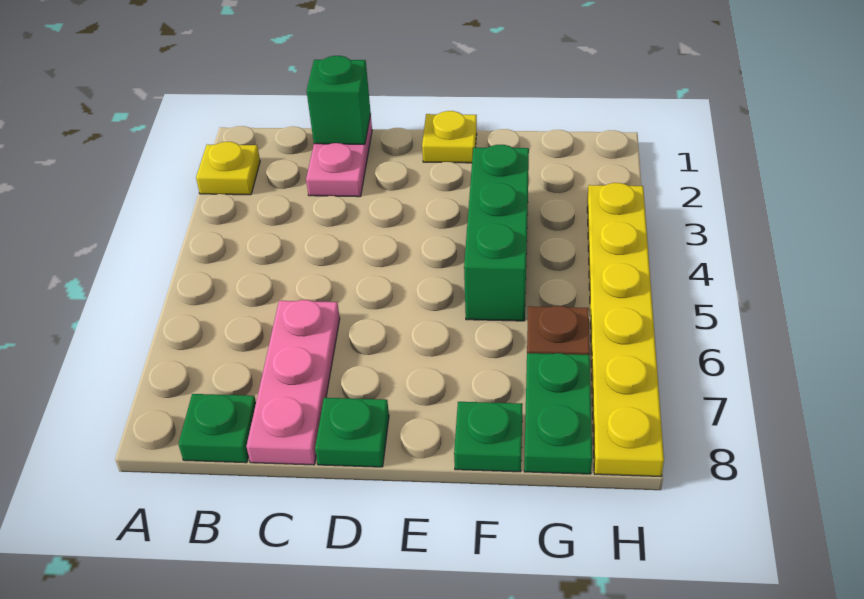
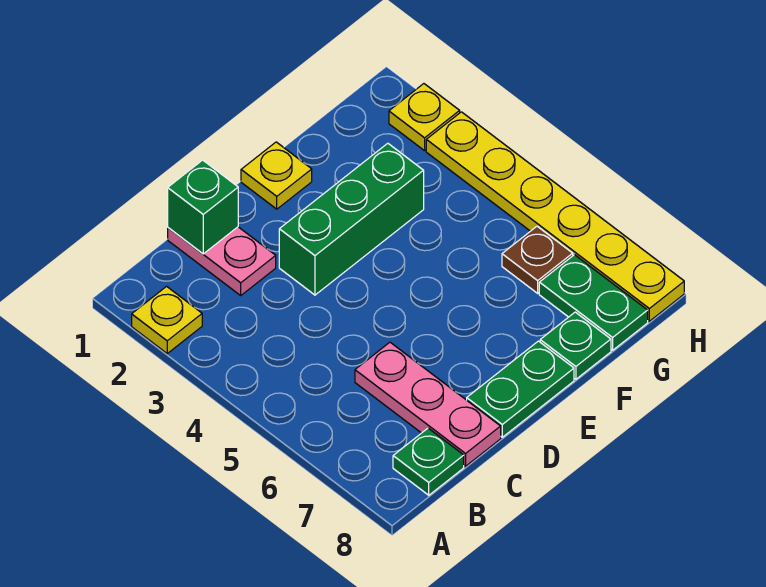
green plate D8 level 1 -> green plate D8:E8 level 1
green brick F3:F5 level 1 -> green brick D3:F3 level 1
none -> yellow plate H2 level 1

